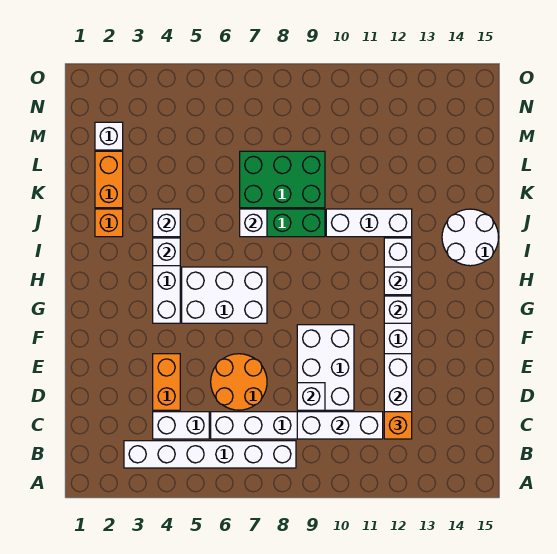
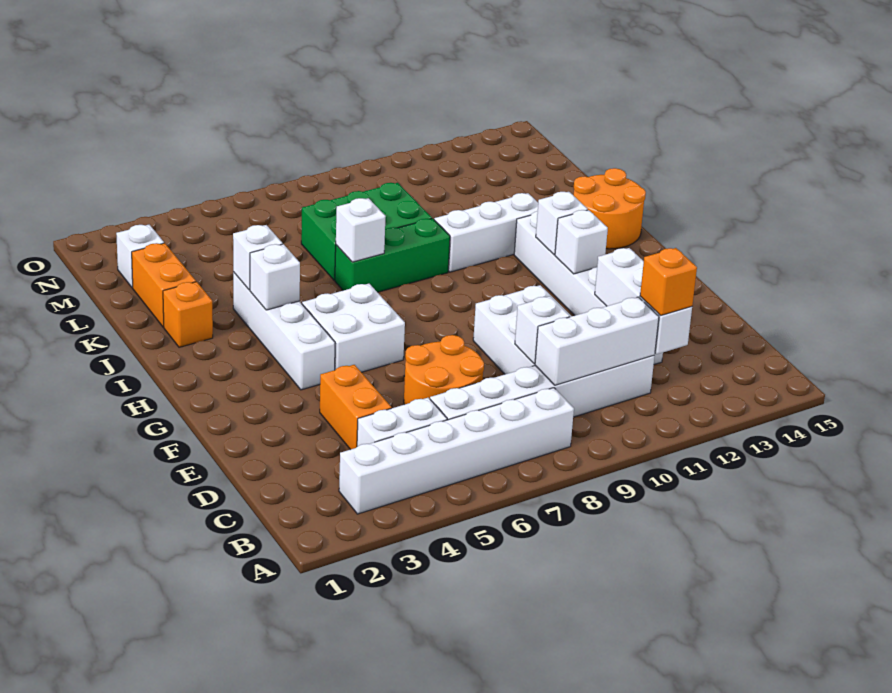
white brick G5:H7 level 1 -> white brick G5:H6 level 1
white round brick I14:J15 level 1 -> orange round brick I14:J15 level 1

